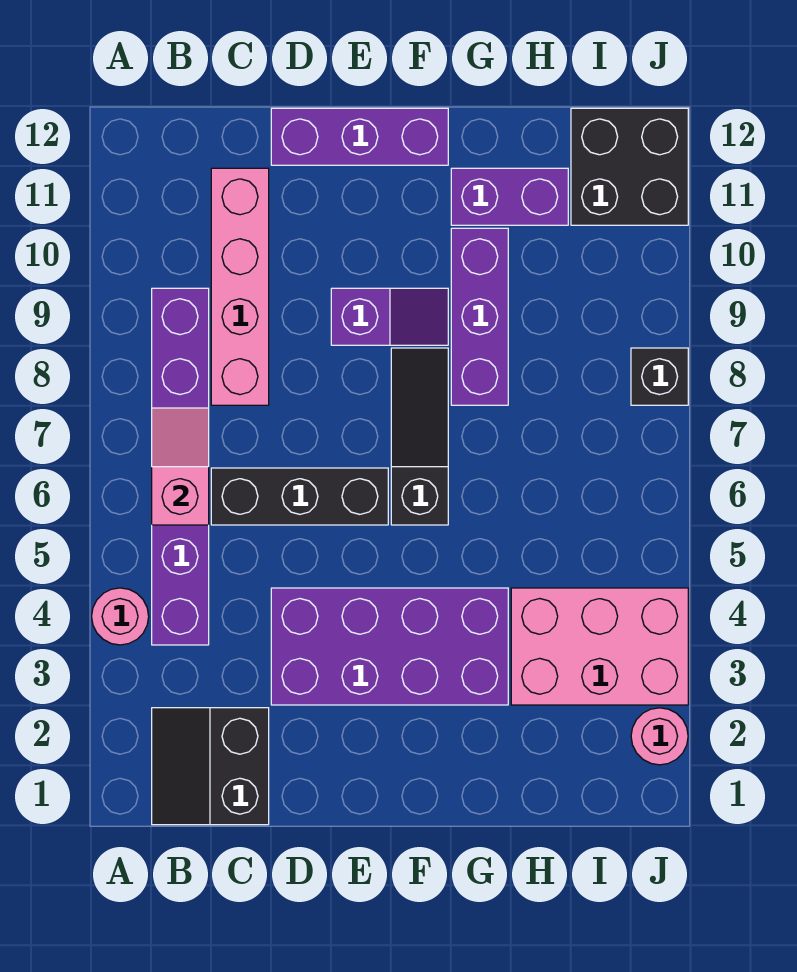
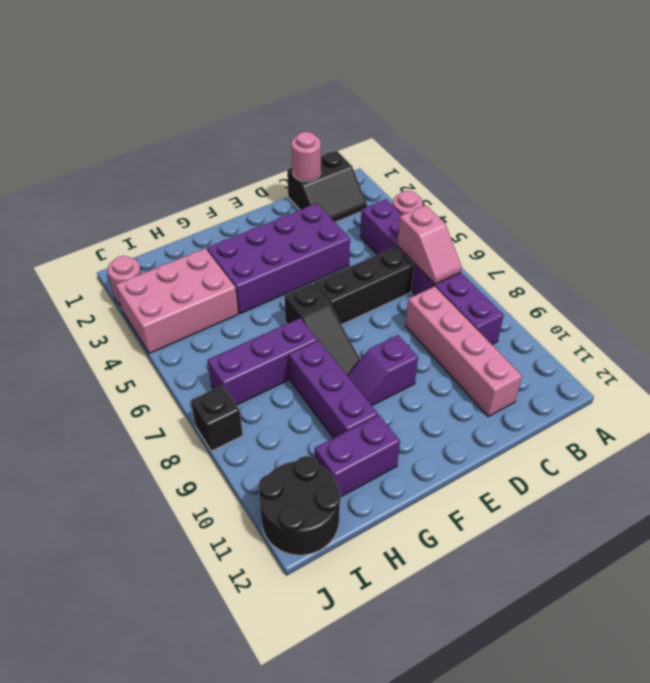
black slope B1:C2 level 1 top C -> black slope B1:C2 level 1 top 1
none -> pink round brick C1 level 2
purple brick D12:F12 level 1 -> purple brick G7:I7 level 1
black brick I11:J12 level 1 -> black round brick I11:J12 level 1

